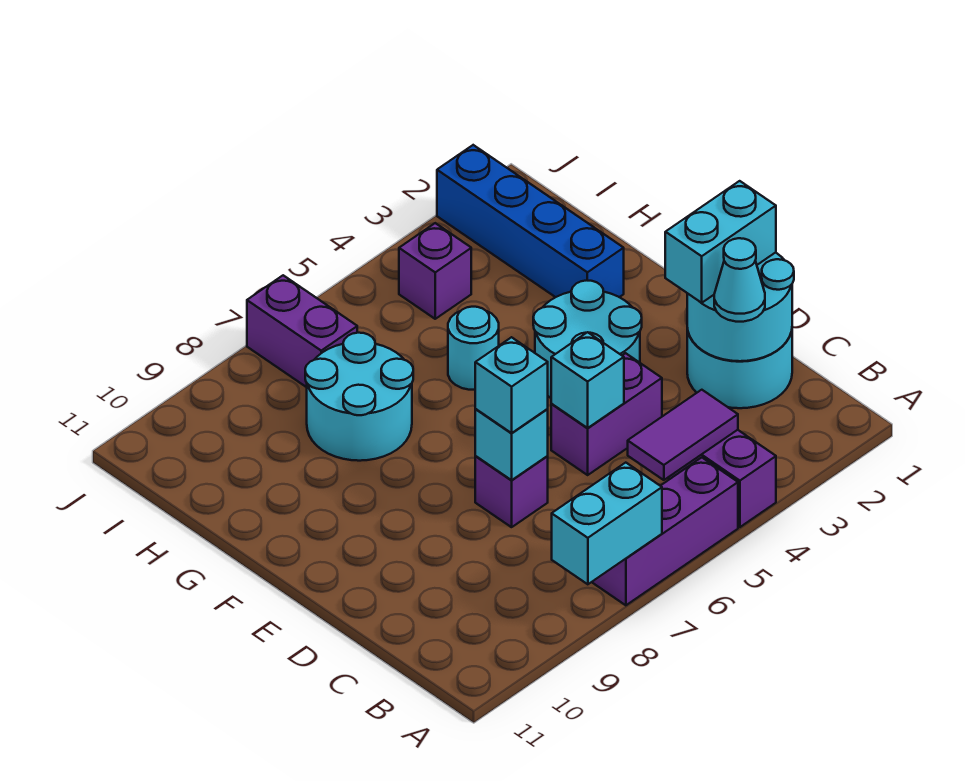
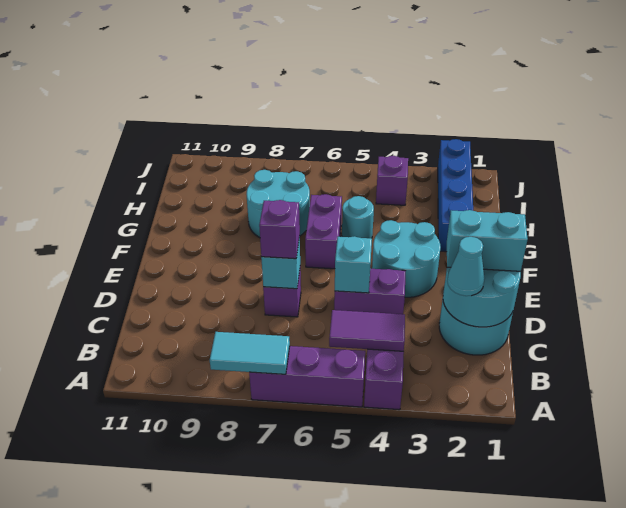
cyan brick A7:A8 level 2 -> cyan tile A7:A8 level 2
cyan brick D7 level 3 -> purple brick D7 level 3
purple brick I7:J7 level 1 -> purple brick F6:G6 level 1

